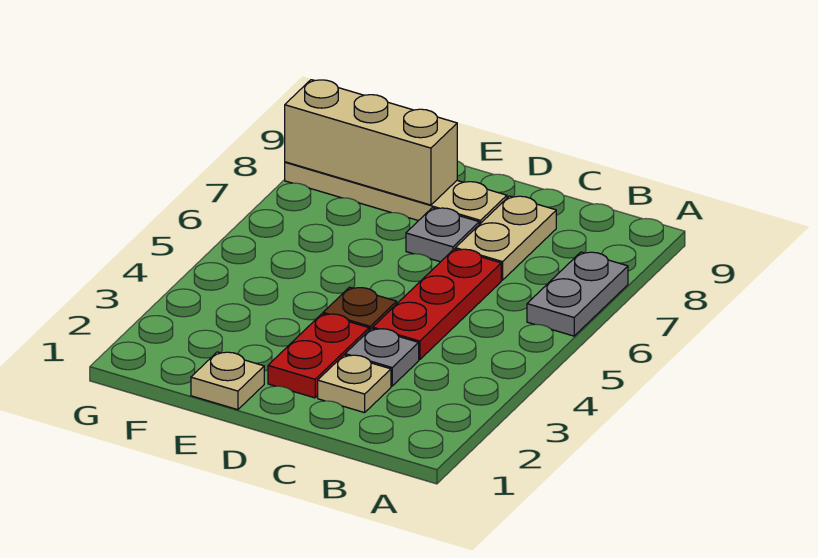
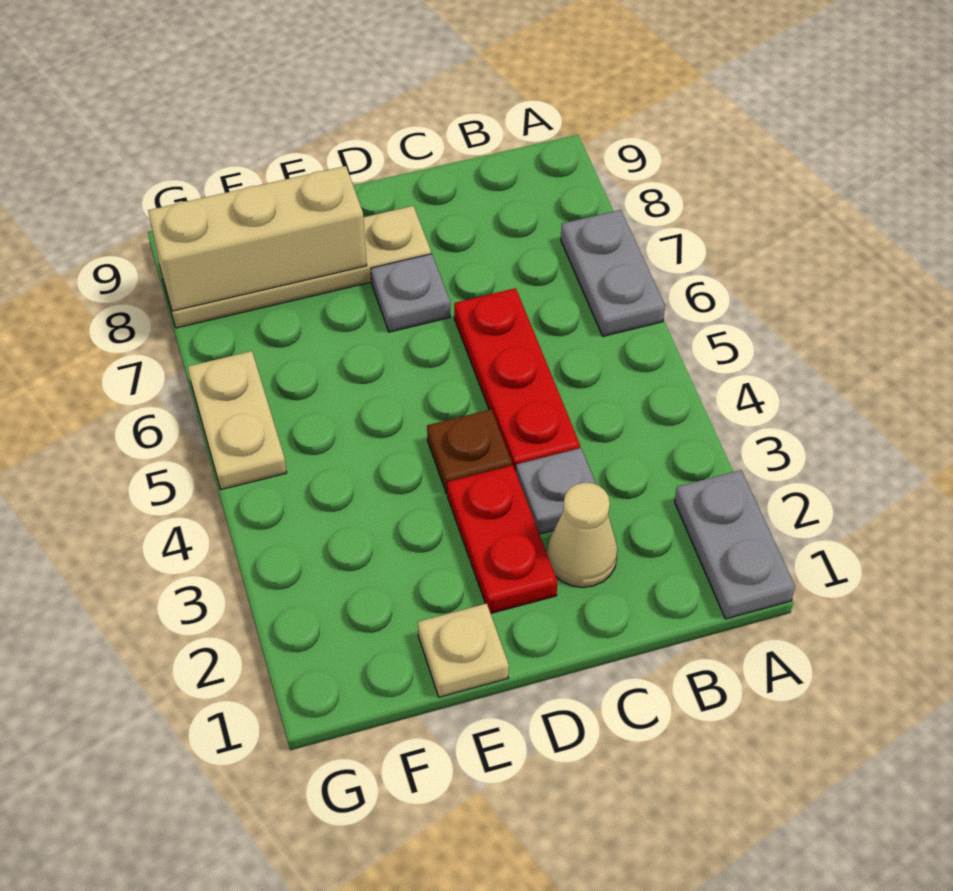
none -> grey plate A1:A2 level 1
tan plate C2 level 1 -> tan cone C2 level 1
tan plate C7:C8 level 1 -> tan plate G5:G6 level 1

